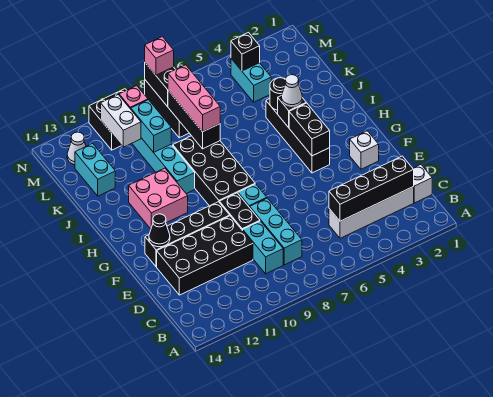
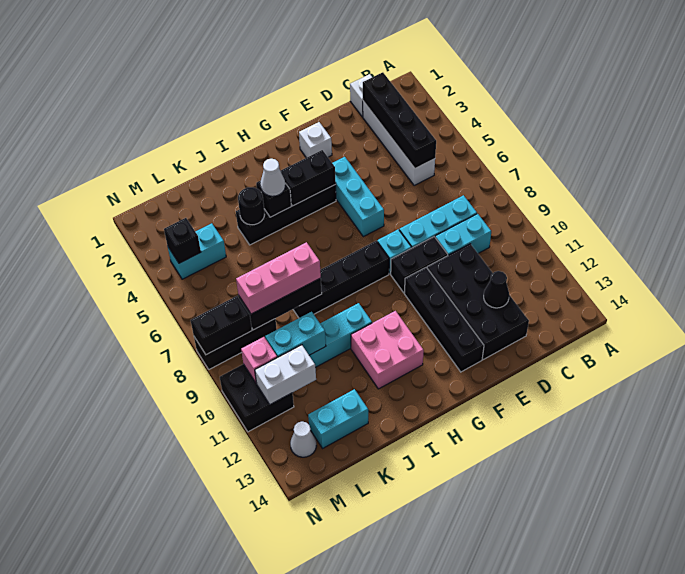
none -> cyan brick F4:F6 level 1
black cone F13 level 2 -> black cone D12 level 2
black brick G8:J9 level 1 -> black brick G8:J8 level 1
pink brick N8 level 3 -> none

